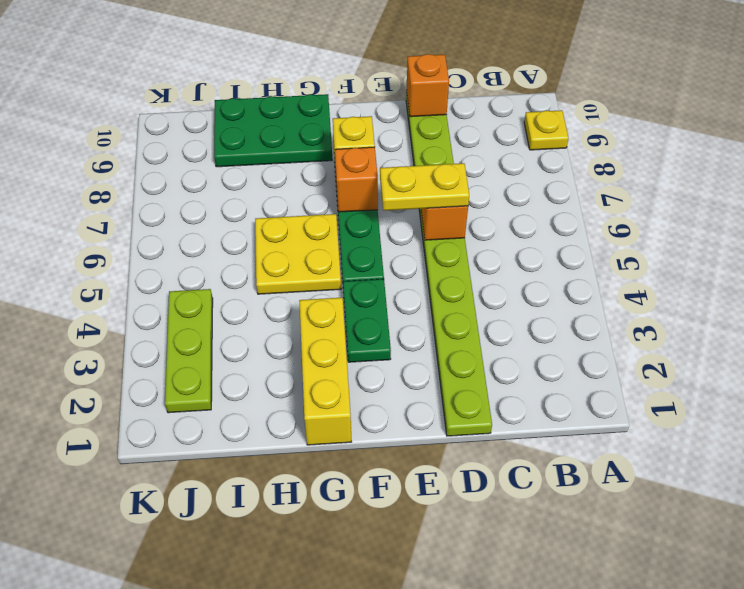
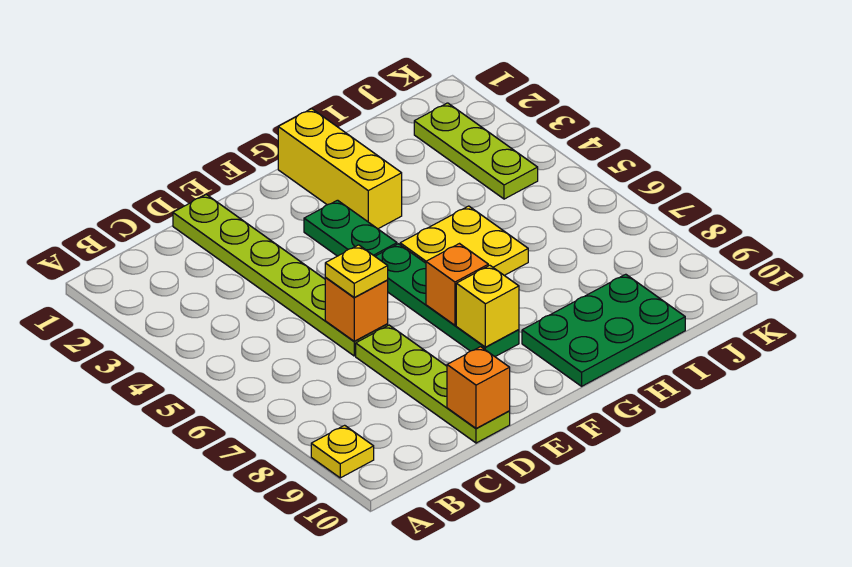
yellow plate D6:E6 level 3 -> yellow plate D6 level 3

